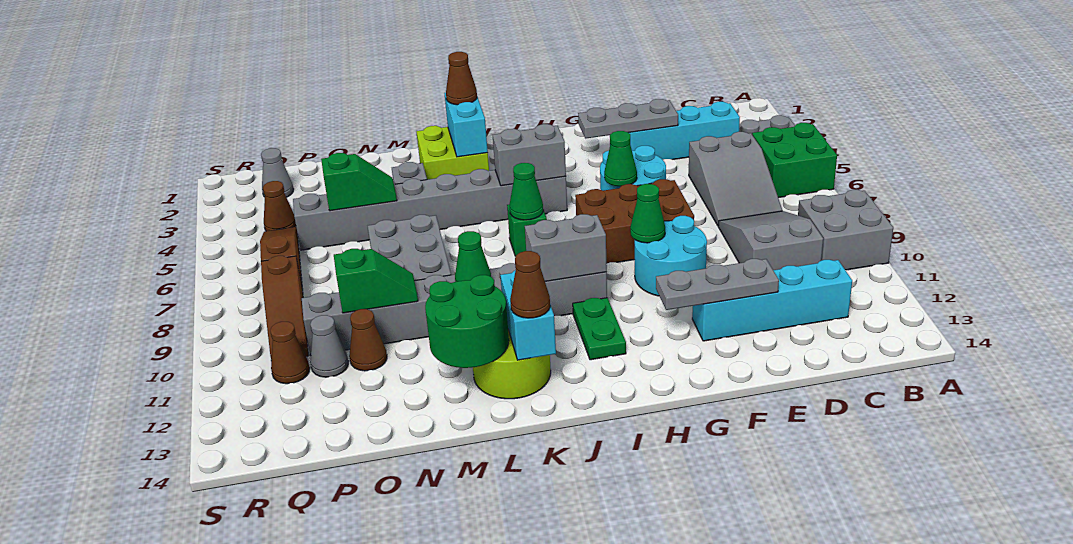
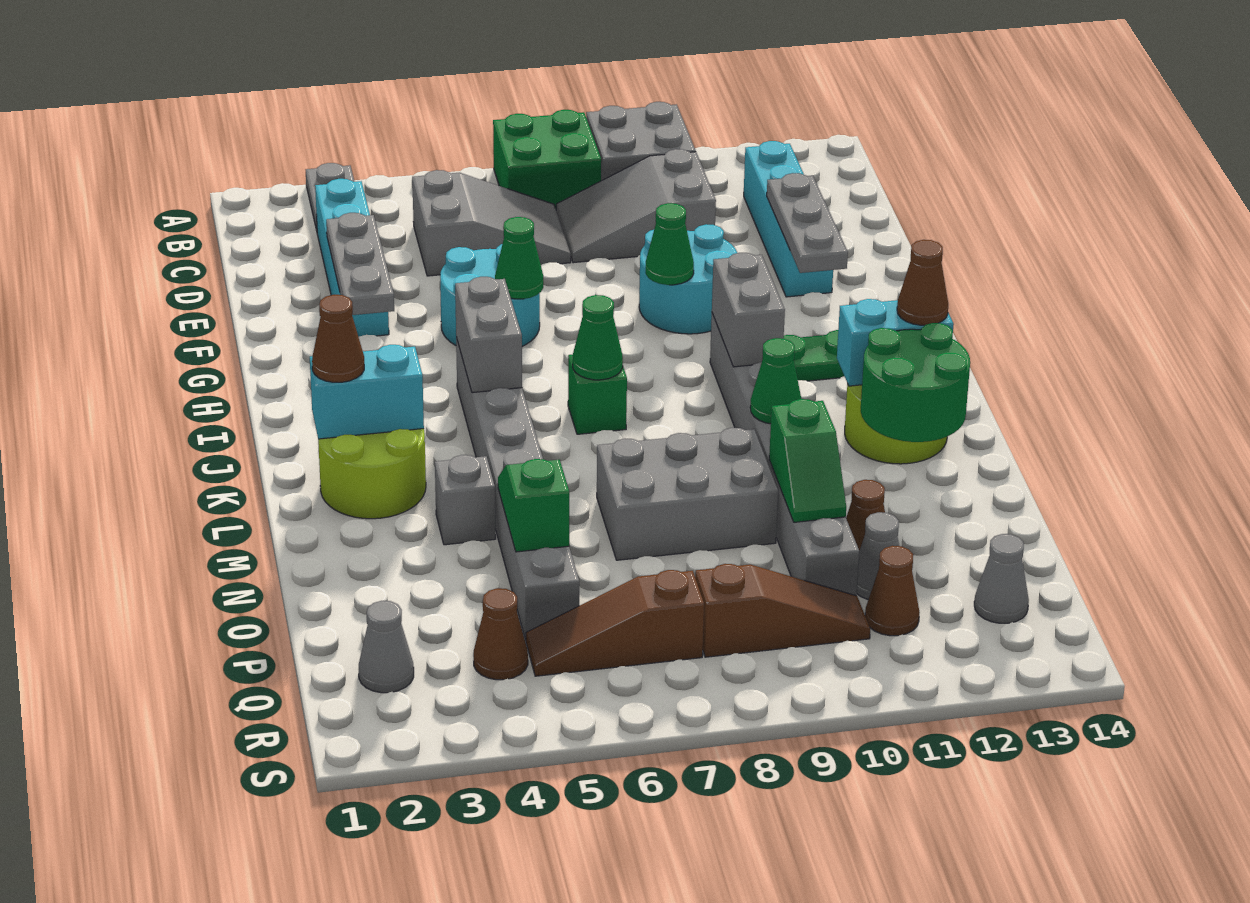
green brick A5:B6 level 1 -> green brick A7:B8 level 1
brown brick F7:H8 level 1 -> none
lime brick K2:L3 level 1 -> lime round brick K2:L3 level 1
green slope N10:O10 level 2 top O -> green slope N10:O10 level 2 top N
none -> grey cone Q13 level 1

